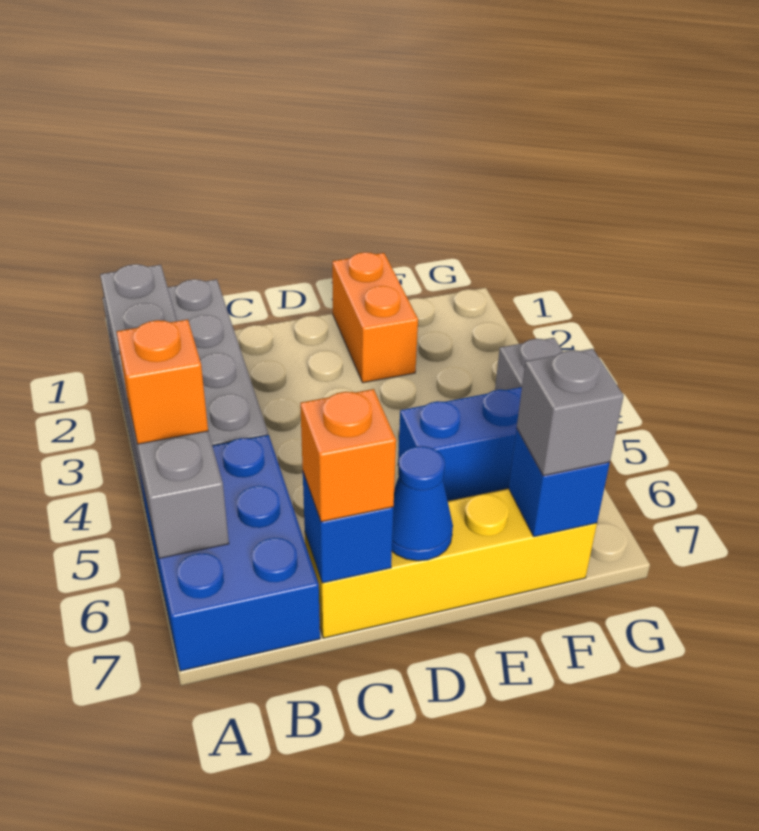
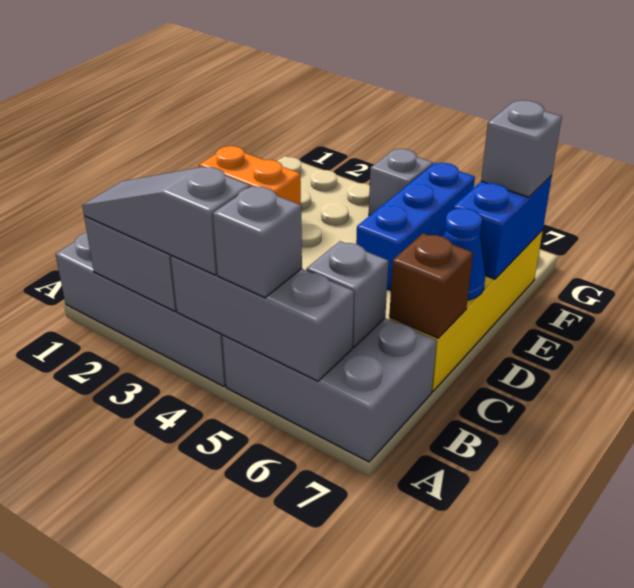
none -> grey slope A2:A4 level 3 top 4
blue brick A5:B7 level 1 -> grey brick A5:B7 level 1
orange brick A5 level 3 -> grey brick A5 level 3
none -> grey brick B6 level 2
blue brick C7 level 2 -> brown brick C7 level 2
orange brick C7 level 3 -> none
blue brick F7 level 2 -> blue brick E7:F7 level 2

